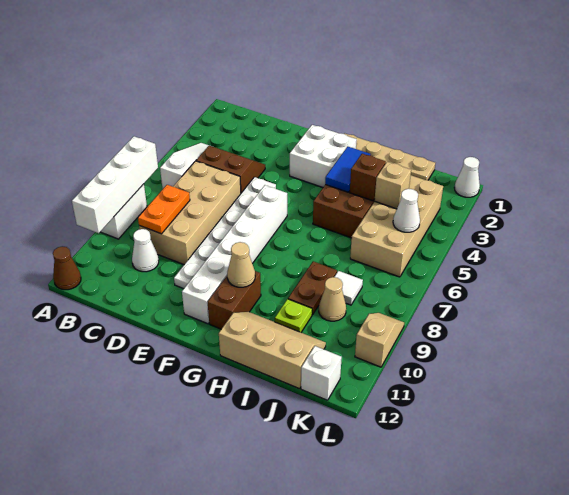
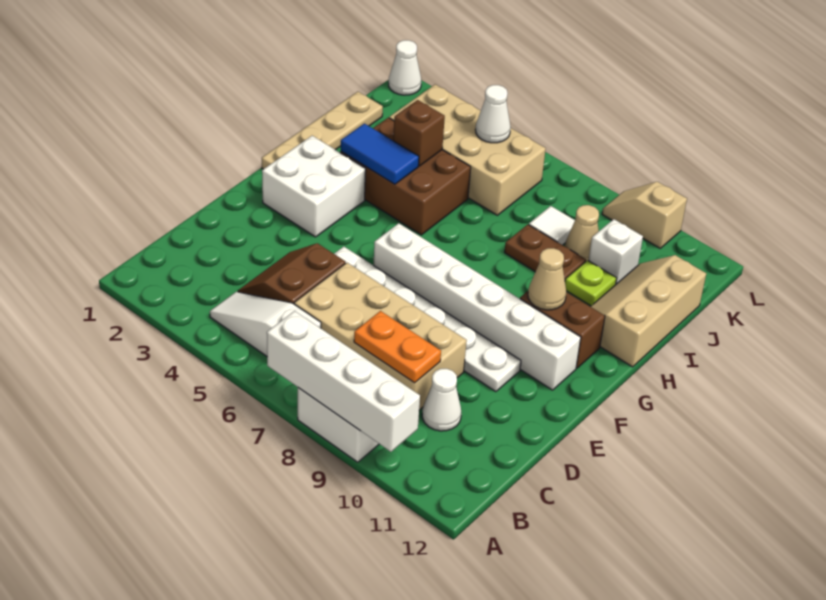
brown cone A12 level 1 -> none
tan brick J4 level 2 -> none
white brick K12 level 1 -> white brick J10 level 1

